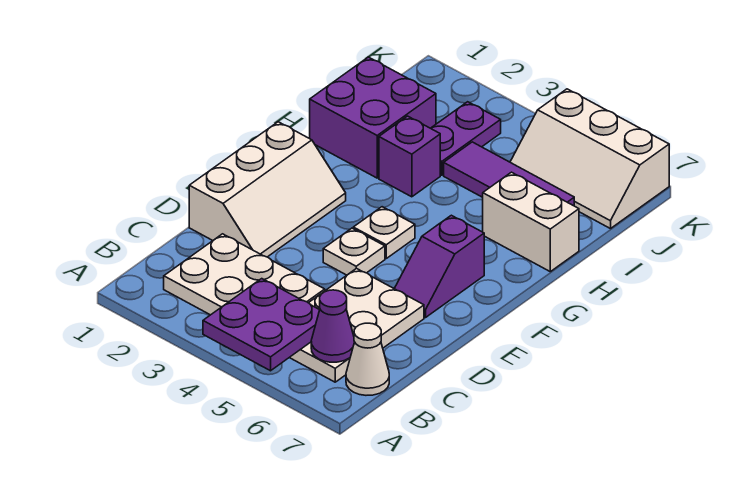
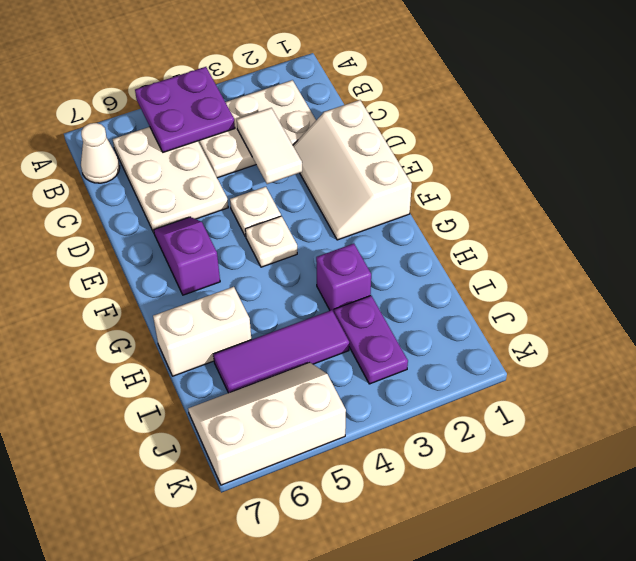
purple cone B6 level 2 -> none
none -> white tile C3:D3 level 2
purple brick H1:I2 level 1 -> none

